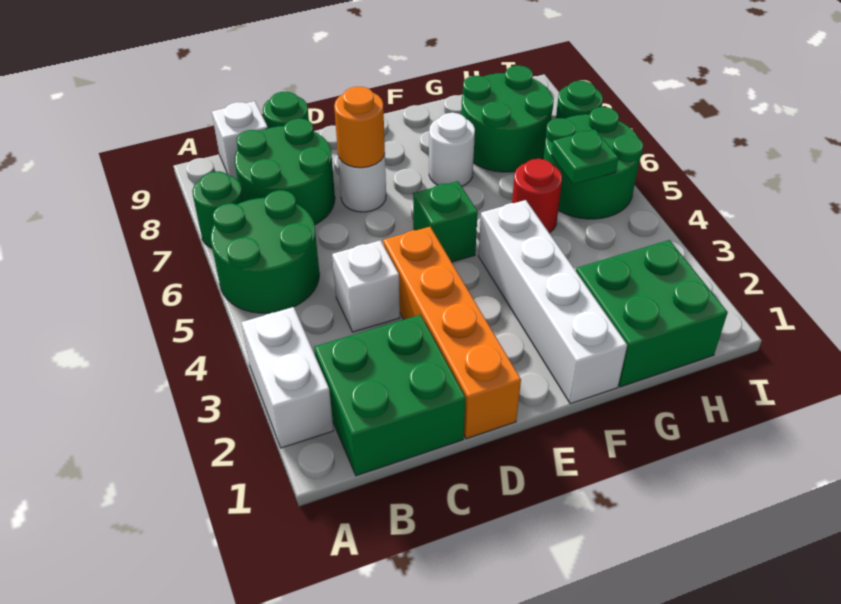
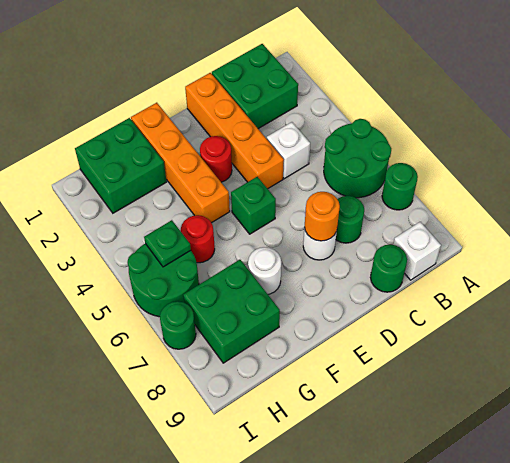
white brick A2:A3 level 1 -> none
green round brick B7:C8 level 1 -> green round brick C7 level 1
none -> red round brick E3 level 1
white brick F1:F4 level 1 -> orange brick F1:F4 level 1
green round brick G7:H8 level 1 -> green brick G7:H8 level 1

